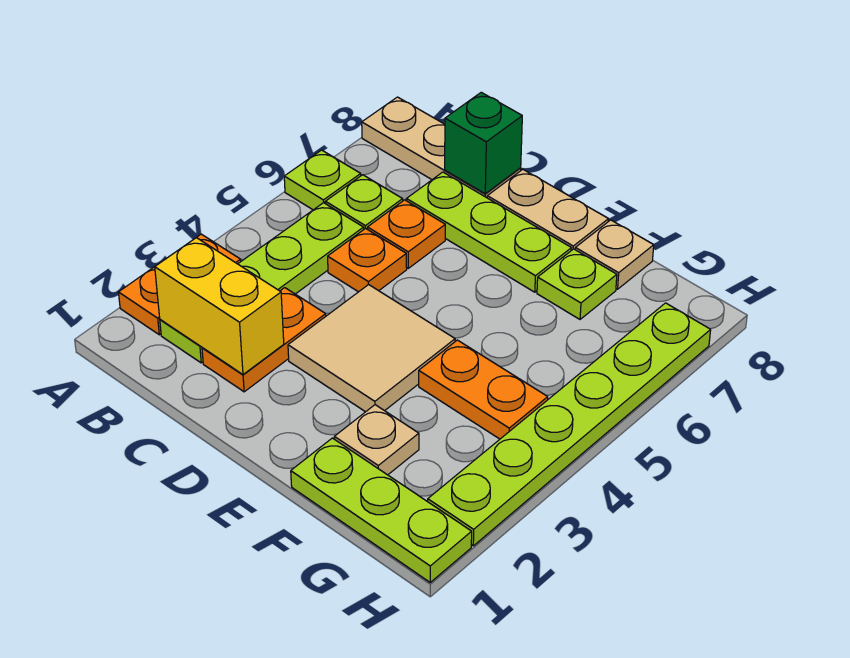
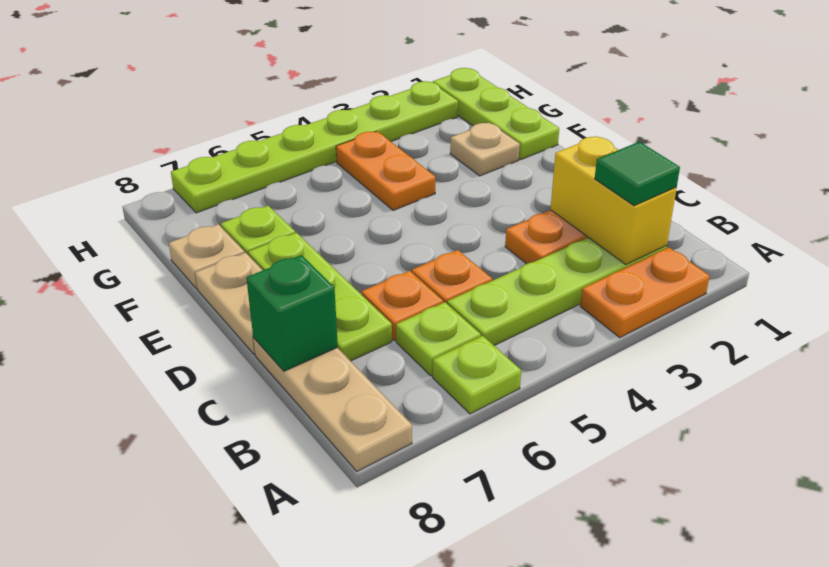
none -> green tile B2 level 3
tan tile D3:E4 level 1 -> none

